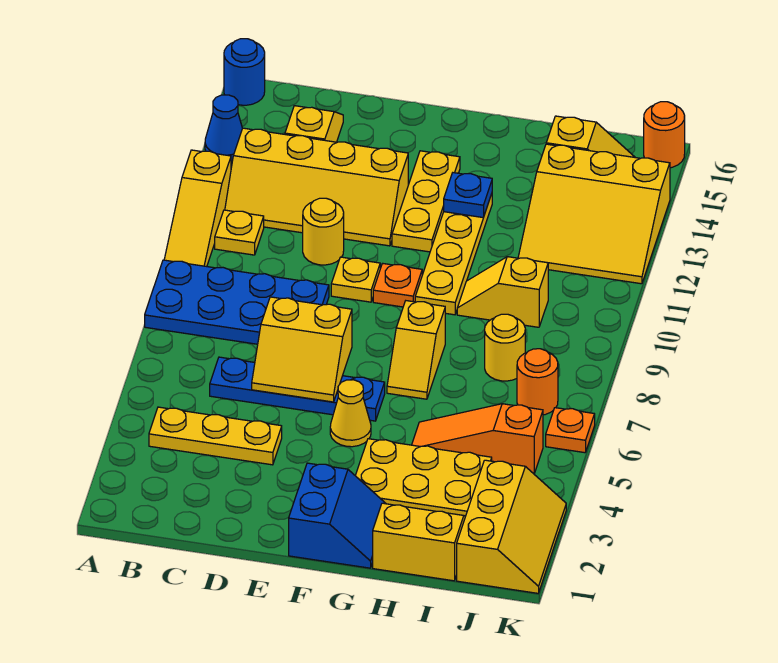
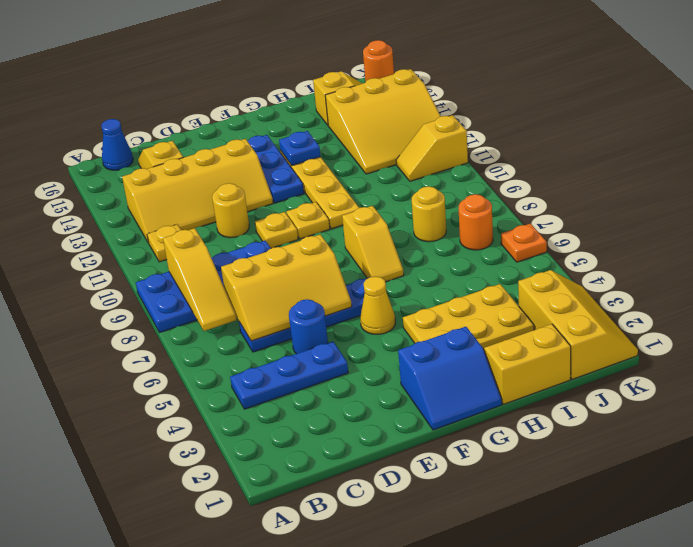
yellow slope A10:A12 level 1 top 12 -> yellow slope B7:B9 level 2 top 9
blue cone A14 level 1 -> blue cone B16 level 1
blue round brick A16 level 1 -> blue round brick D5 level 1
yellow plate B4:D4 level 1 -> blue plate B4:D4 level 1
yellow slope D6:E7 level 2 top 7 -> yellow slope C6:E7 level 2 top 7
blue slope F1:G2 level 1 top F -> blue slope F1:G2 level 1 top 2
orange plate F10 level 1 -> yellow plate F10 level 1
yellow plate F12:F14 level 1 -> blue plate F12:F14 level 1
orange slope H5:J5 level 1 top J -> none
yellow slope H10:I10 level 1 top I -> yellow slope J11:K11 level 1 top K

